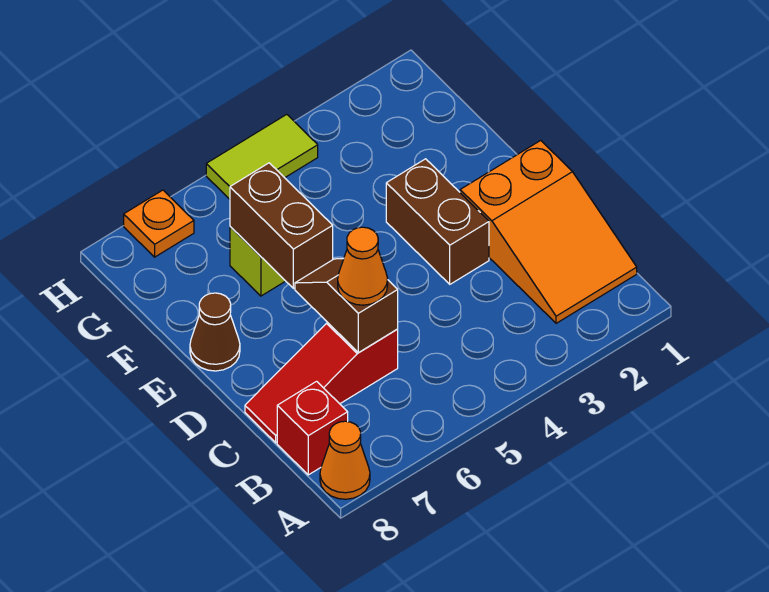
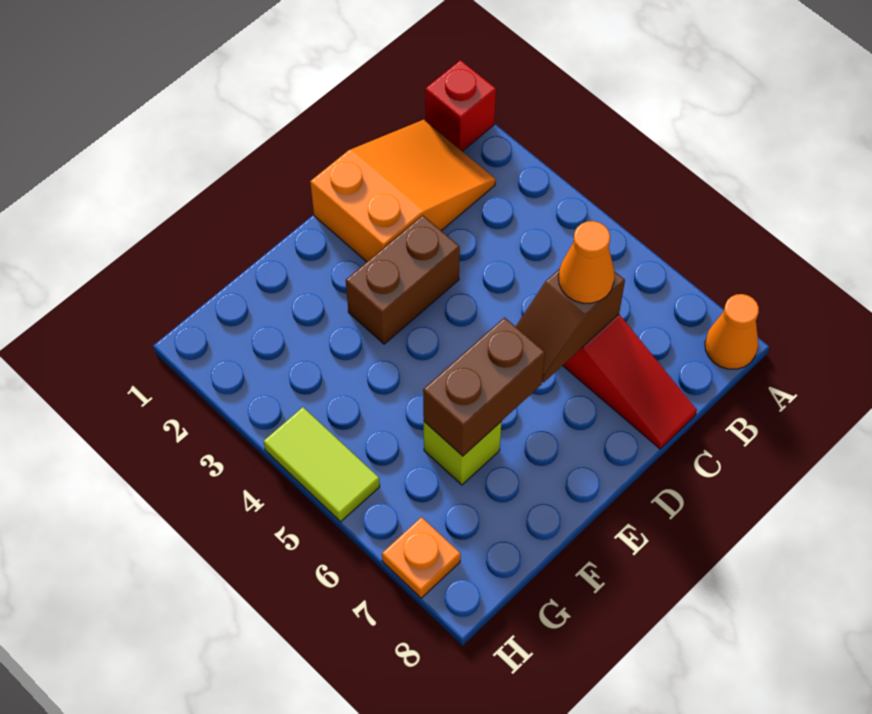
red brick B8 level 1 -> red brick A1 level 1
brown cone E8 level 1 -> none

